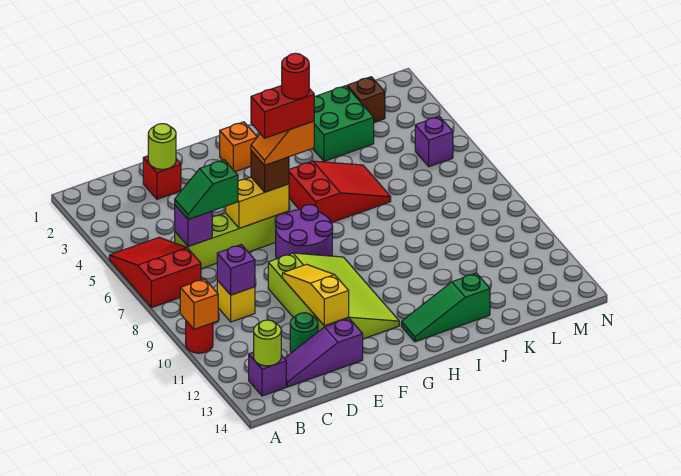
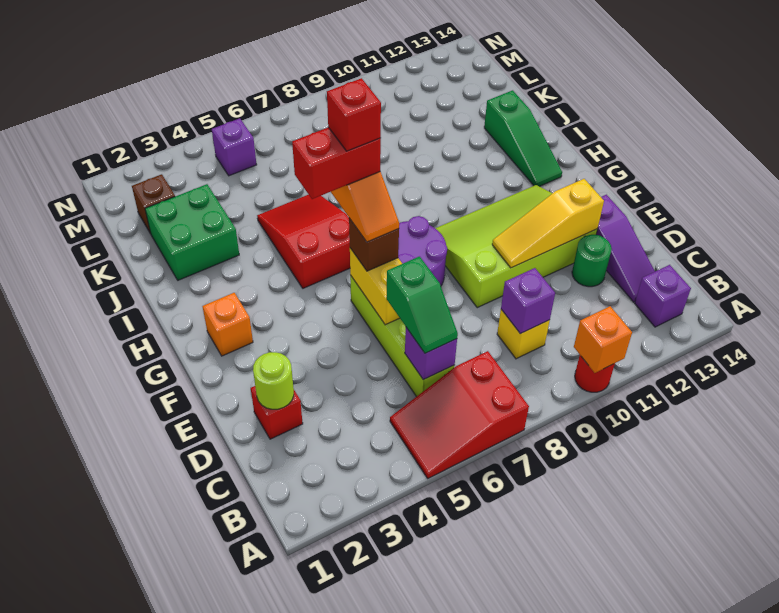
lime round brick B13 level 2 -> none
red brick F6:G6 level 5 -> red brick G5:G6 level 5
red round brick G6 level 6 -> red brick G6 level 6

